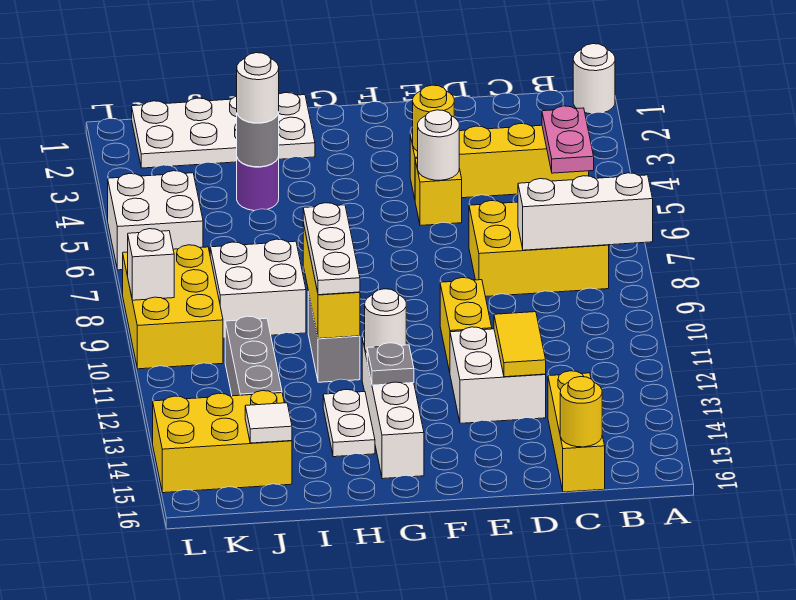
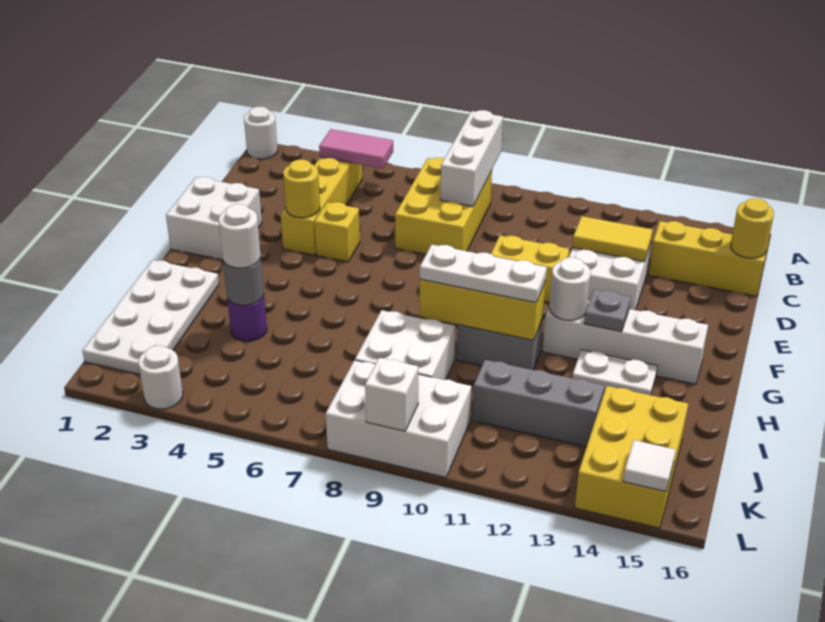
pink plate B4:B5 level 2 -> pink tile B4:B5 level 2
white round brick E5 level 2 -> white round brick L3 level 1
white tile J15 level 2 -> white tile L15 level 2
white brick K5:L6 level 1 -> white brick E1:F2 level 1
yellow brick K8:L10 level 1 -> white brick K8:L10 level 1

